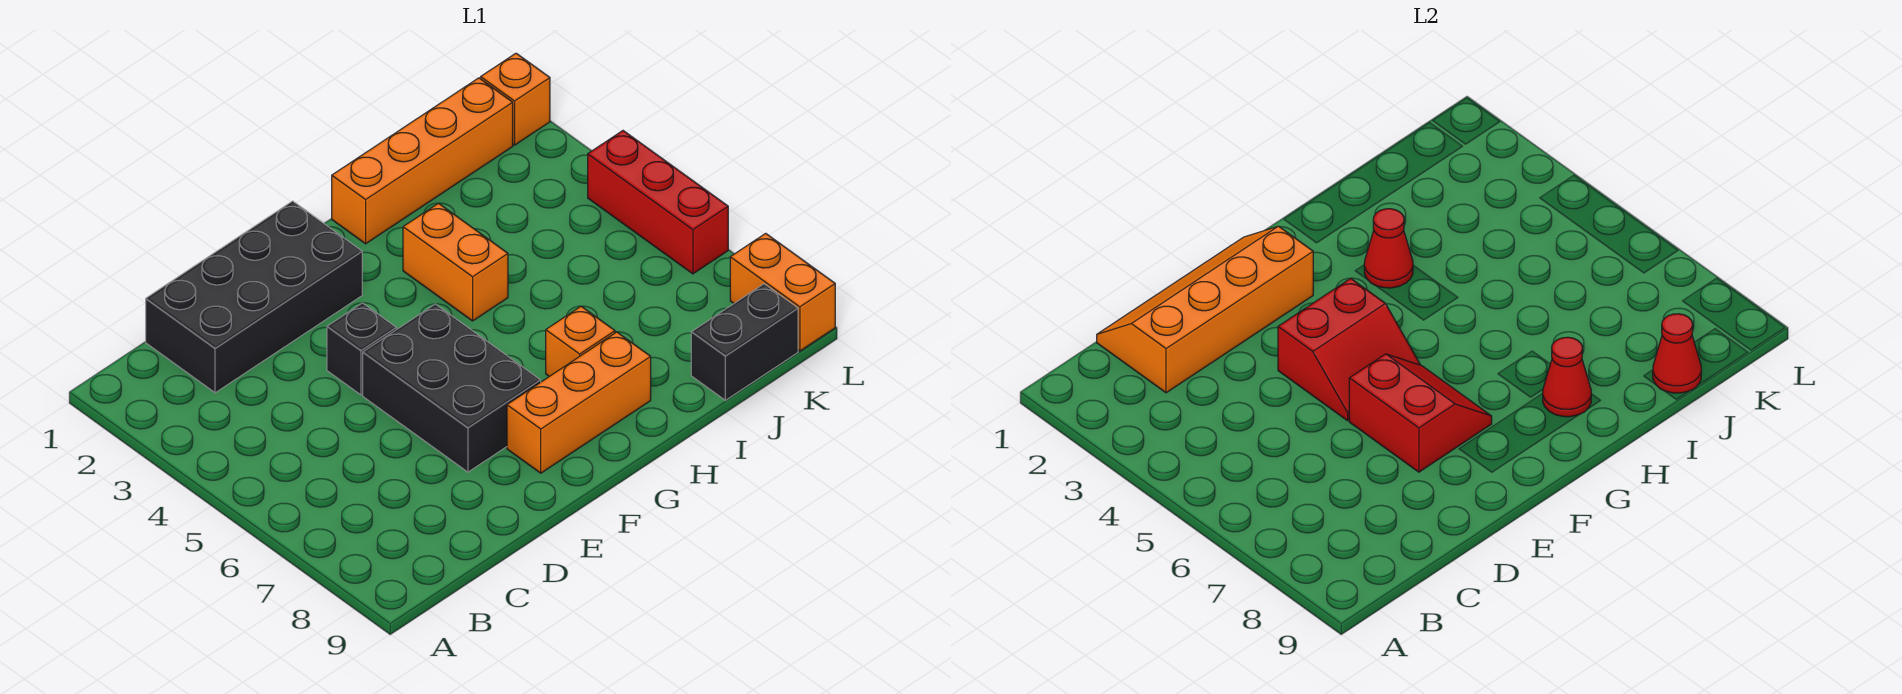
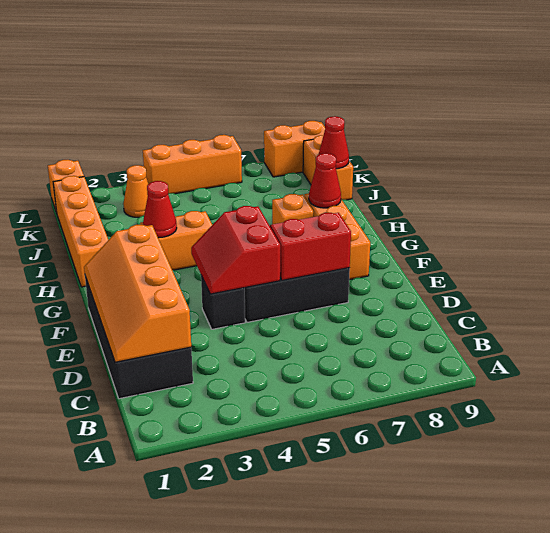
red slope E4:F5 level 2 top 4 -> red slope E4:F5 level 2 top 5
black brick J9:K9 level 1 -> orange brick J9:K9 level 1
none -> orange cone K3 level 1
red brick L4:L6 level 1 -> orange brick L4:L6 level 1

